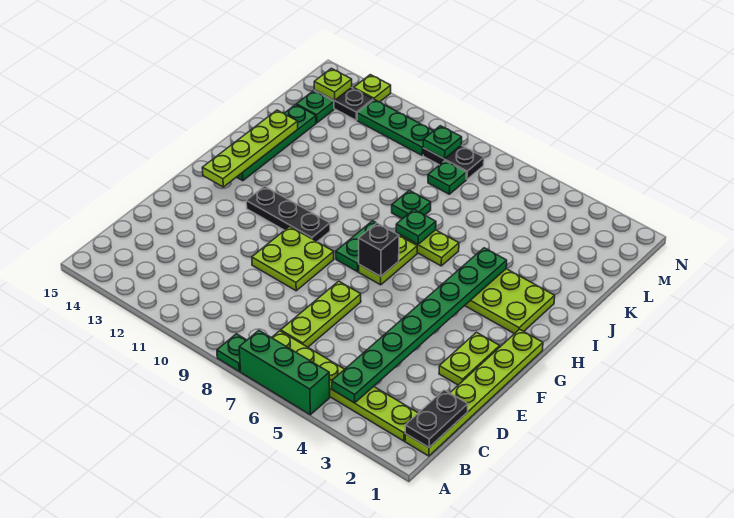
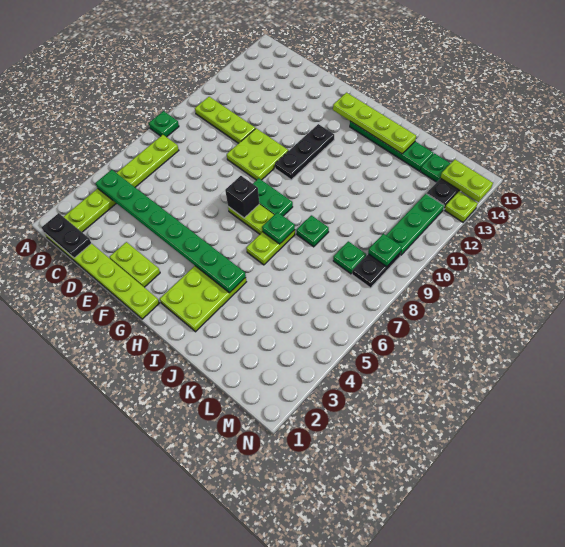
green brick A5:A7 level 1 -> none
lime plate C7:E7 level 1 -> lime plate B10:D10 level 1
lime plate M14 level 2 -> lime plate M14:N14 level 2

